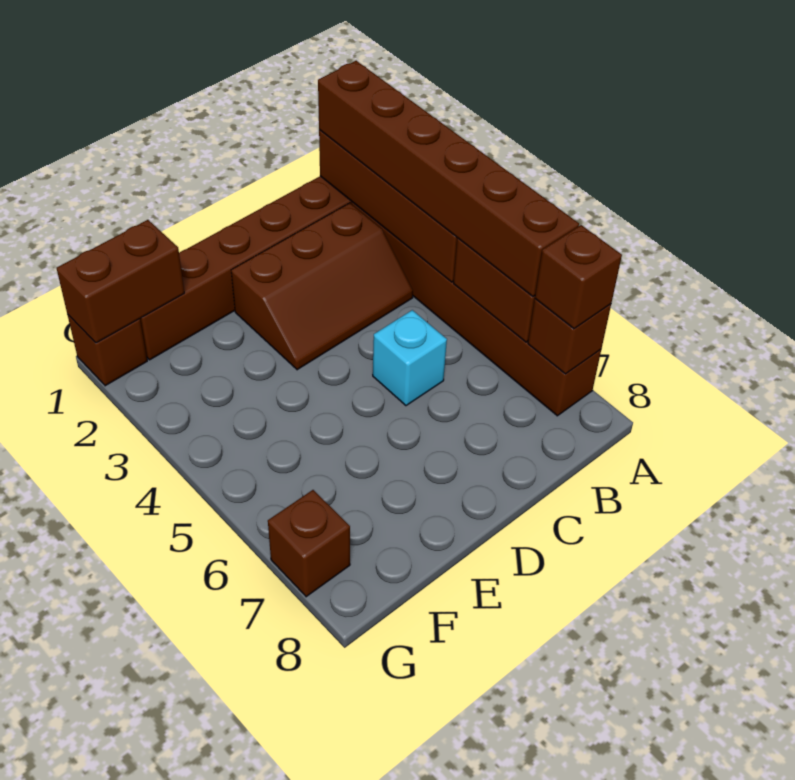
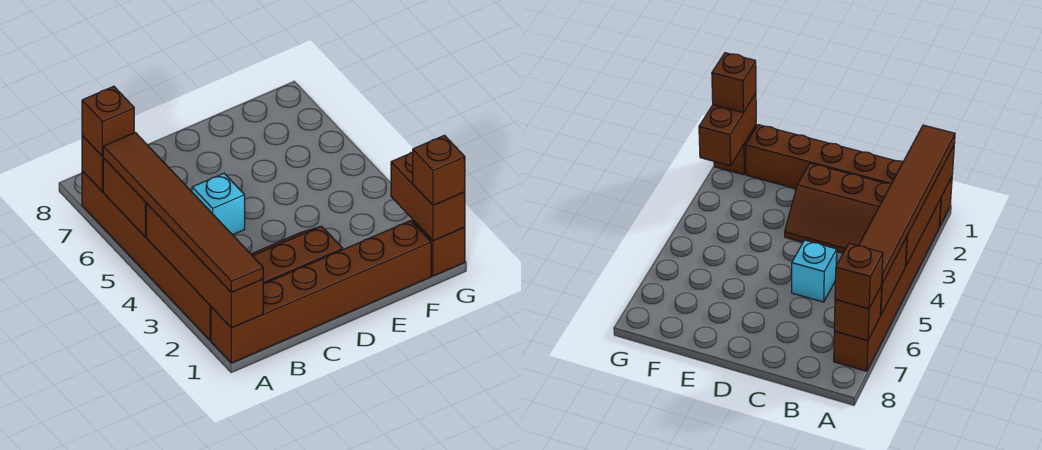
brown brick A1:A6 level 3 -> brown tile A1:A6 level 3
brown brick F1:G1 level 2 -> brown brick G1:G2 level 2
brown brick G7 level 1 -> brown brick G1 level 3

